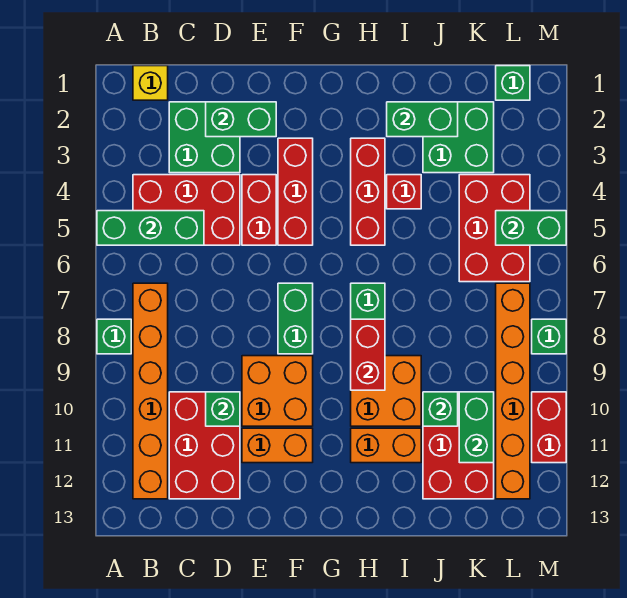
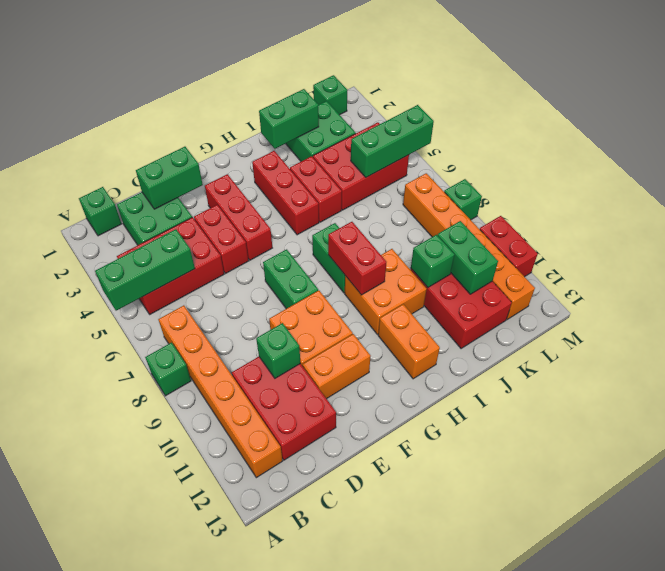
yellow brick B1 level 1 -> green brick B1 level 1
orange brick H11:I11 level 1 -> orange brick H11:H12 level 1
red brick I4 level 1 -> red brick I4:I5 level 1
red brick K4:L6 level 1 -> red brick J4:L5 level 1
green brick L5:M5 level 2 -> green brick K5:M5 level 2

